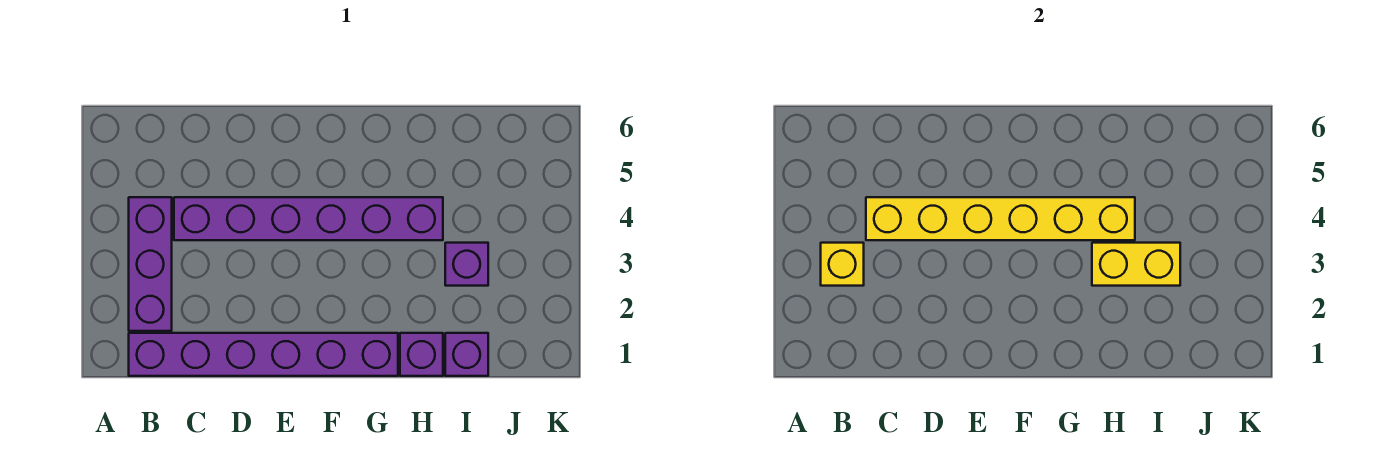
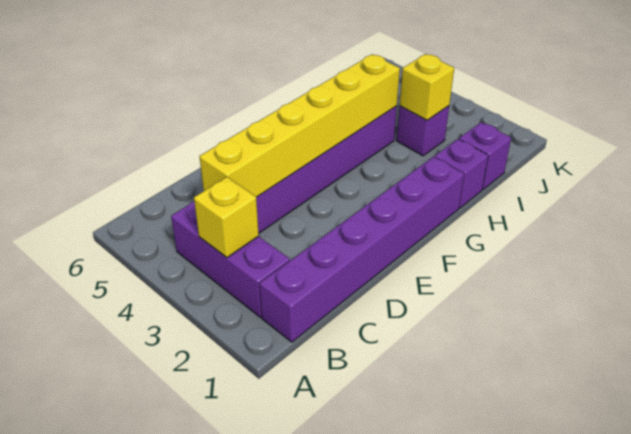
yellow brick H3:I3 level 2 -> yellow brick I3 level 2

